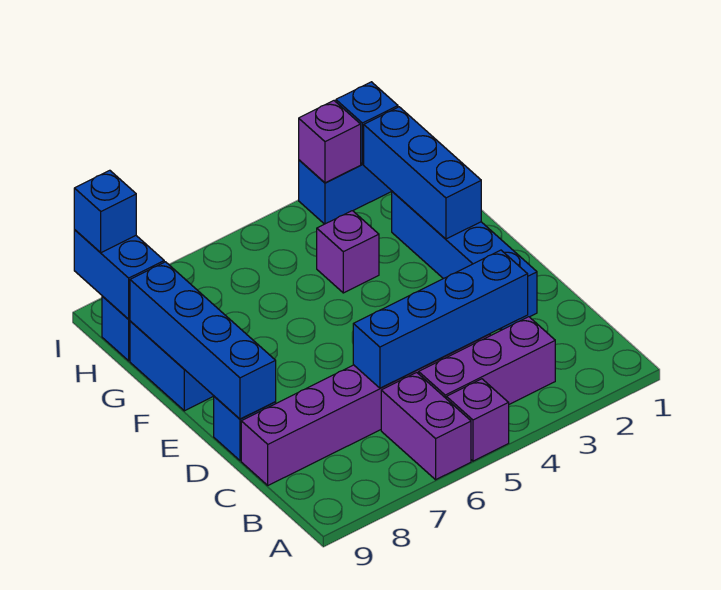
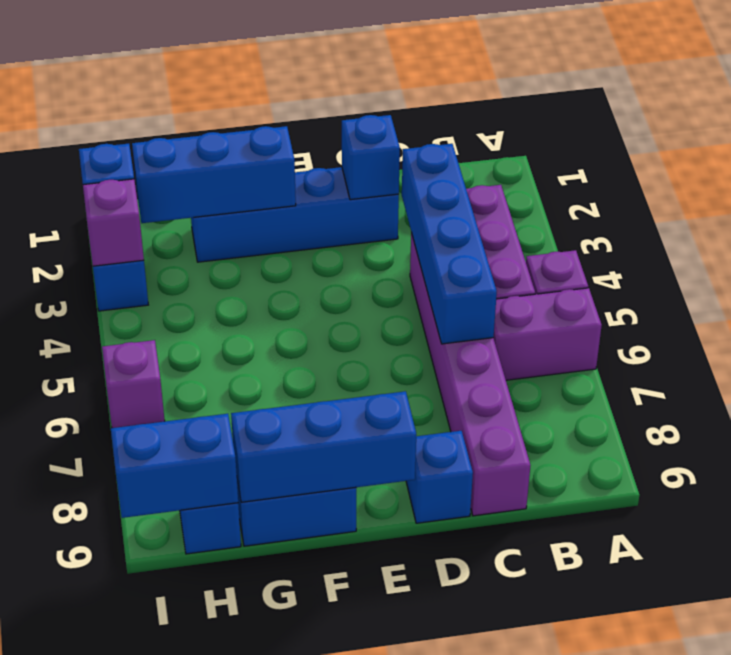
blue brick D9:G9 level 2 -> blue brick E9:G9 level 2
purple brick G4 level 1 -> purple brick I6 level 1
blue brick I9 level 3 -> blue brick D2 level 2

